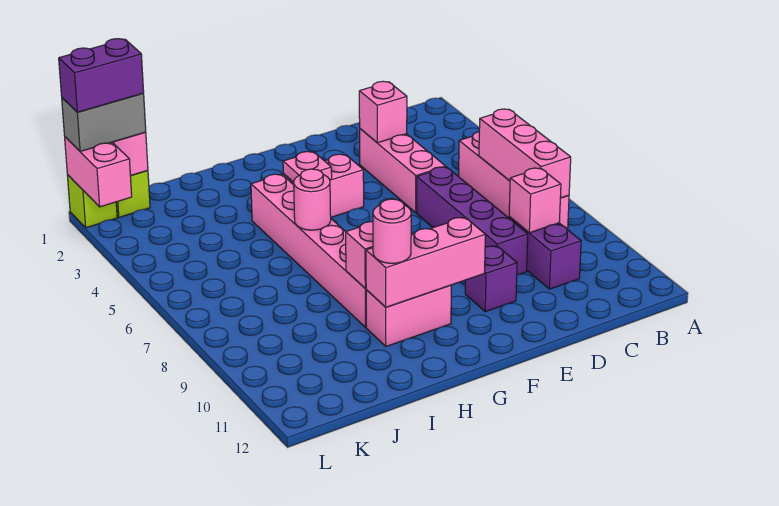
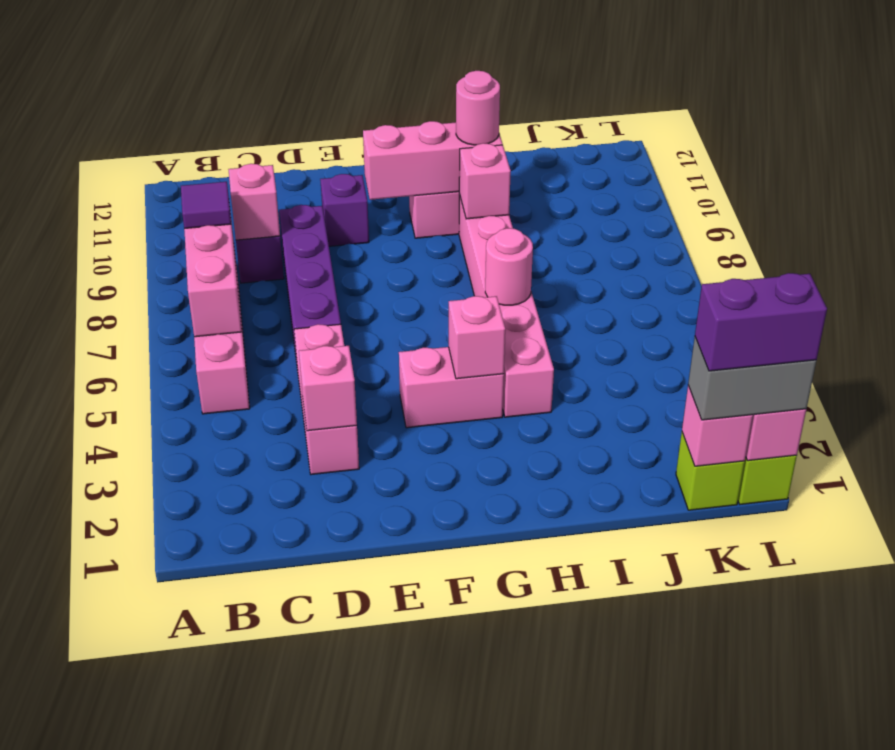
none -> purple tile B8 level 3
pink plate G4 level 2 -> pink brick G4 level 2

